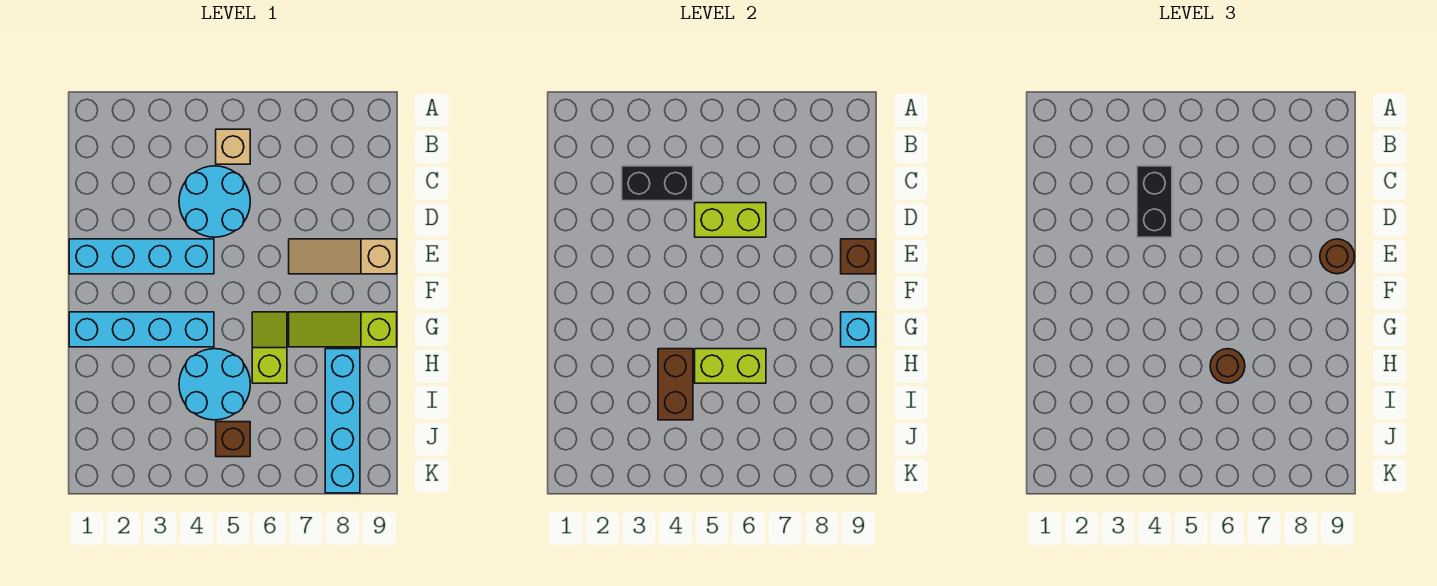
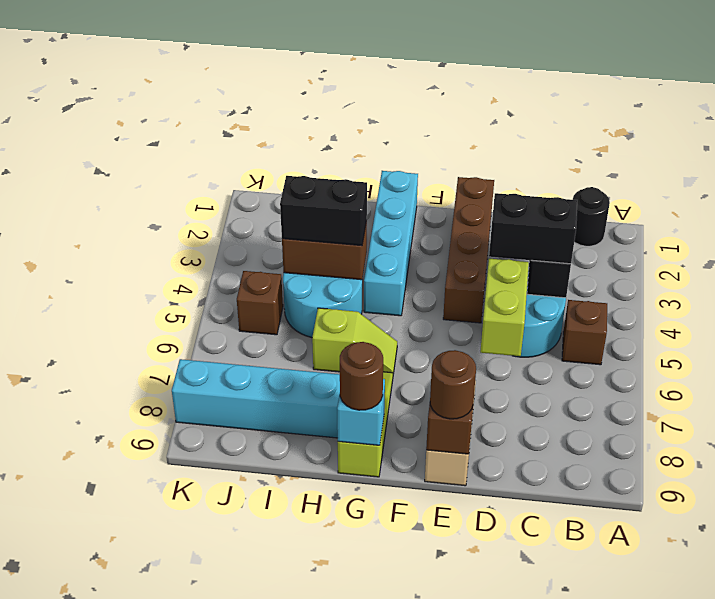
none -> black round brick B1 level 1
tan brick B5 level 1 -> brown brick B5 level 1
cyan brick E1:E4 level 1 -> brown brick E1:E4 level 1
none -> black brick H4:I4 level 3
lime brick H5:H6 level 2 -> none
brown round brick H6 level 3 -> brown round brick G9 level 3

